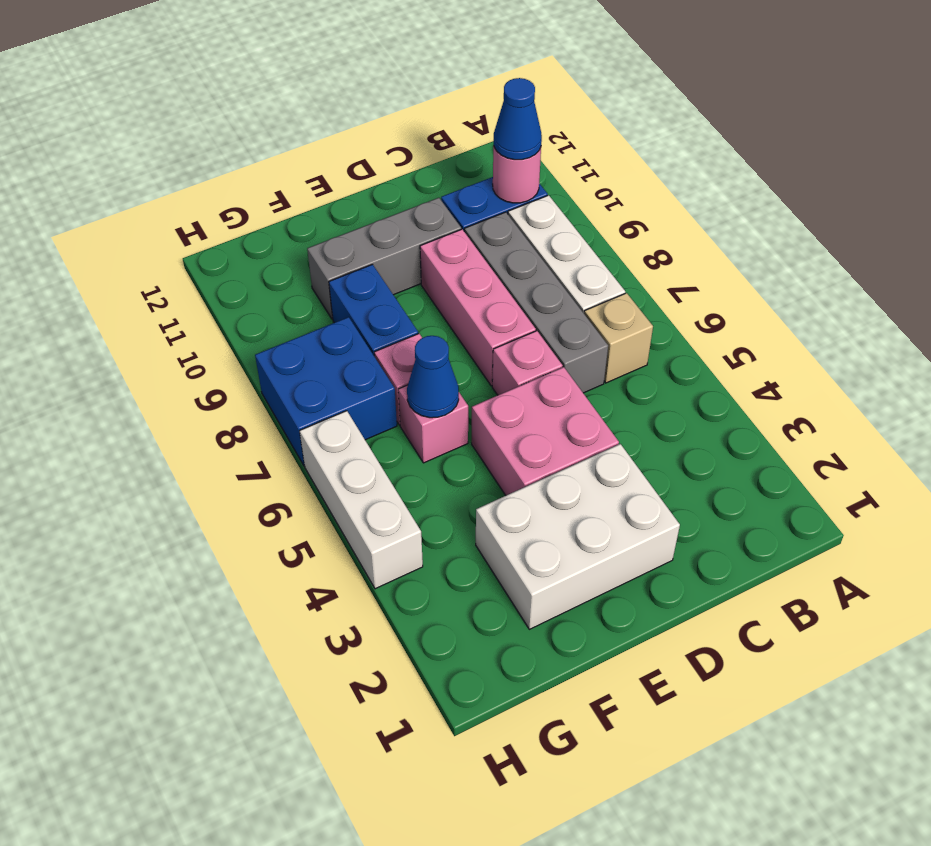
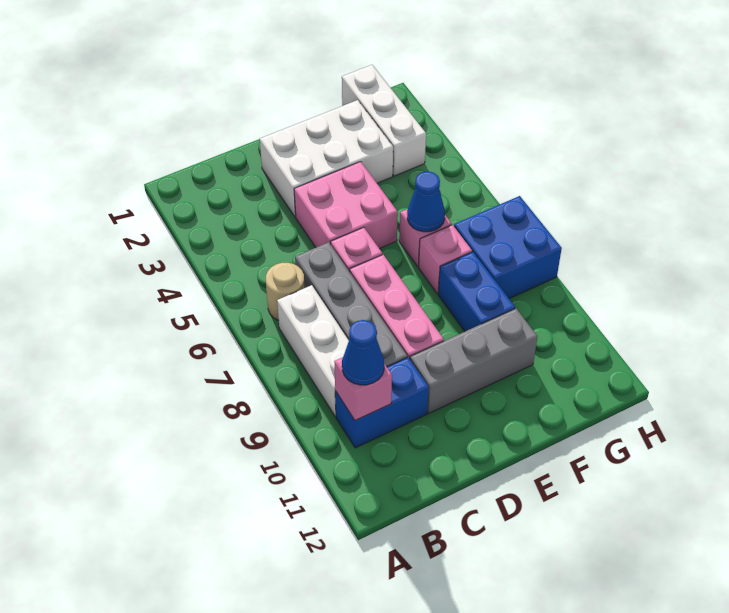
tan brick B6 level 1 -> tan round brick B6 level 1
pink round brick B10 level 2 -> pink brick B10 level 2
white brick H4:H6 level 1 -> white brick G1:G3 level 1

